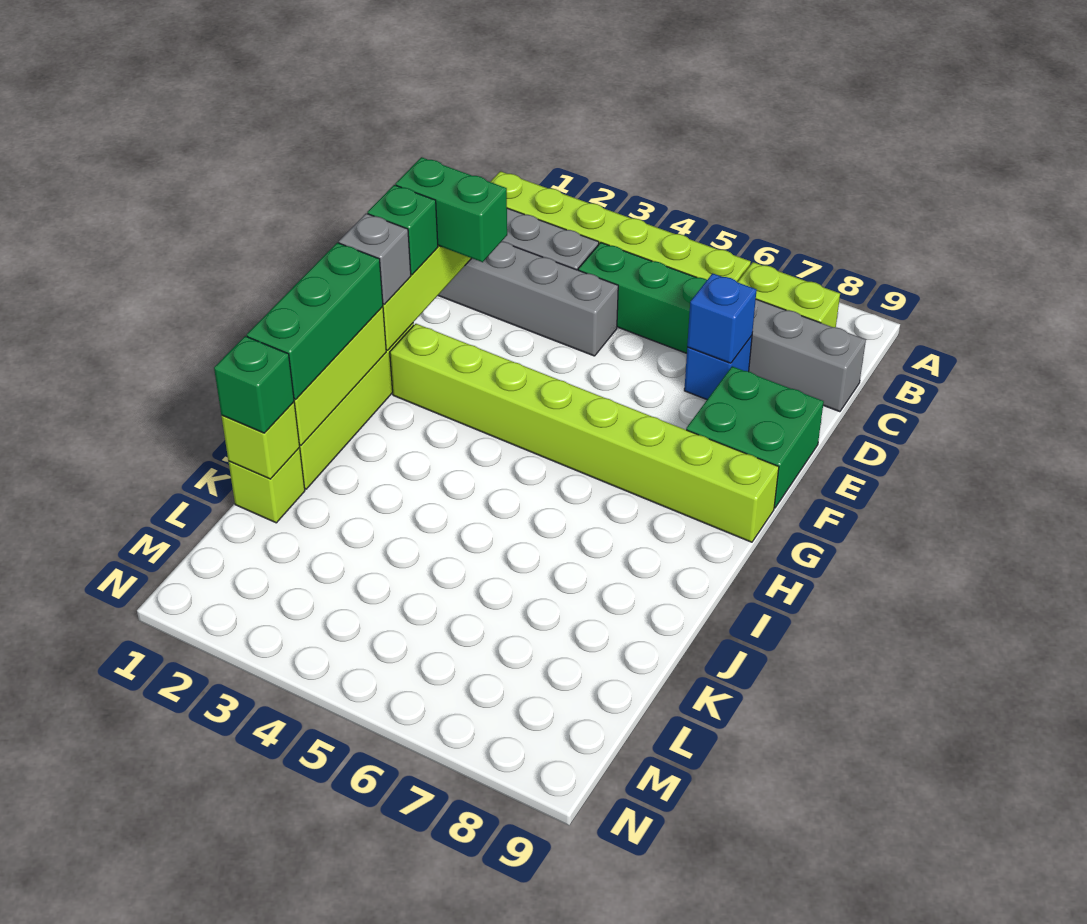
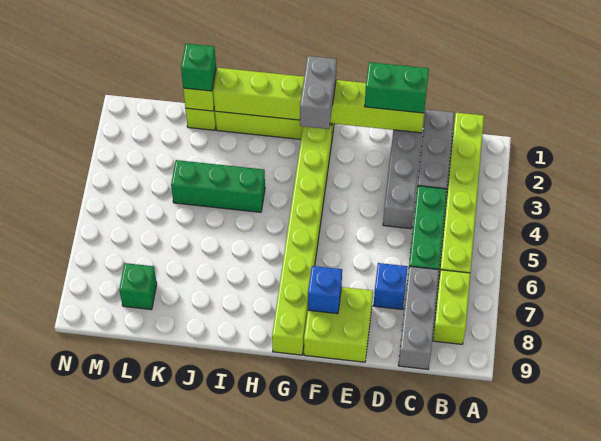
blue brick D7 level 2 -> blue brick F8 level 2
green brick E1:E2 level 3 -> green brick D1:E1 level 3
green brick E8:F9 level 1 -> lime brick E8:F9 level 1
green brick F1 level 3 -> green brick L8 level 1
grey brick G1 level 3 -> grey brick G1:G2 level 3
green brick H1:J1 level 3 -> green brick I4:K4 level 1

